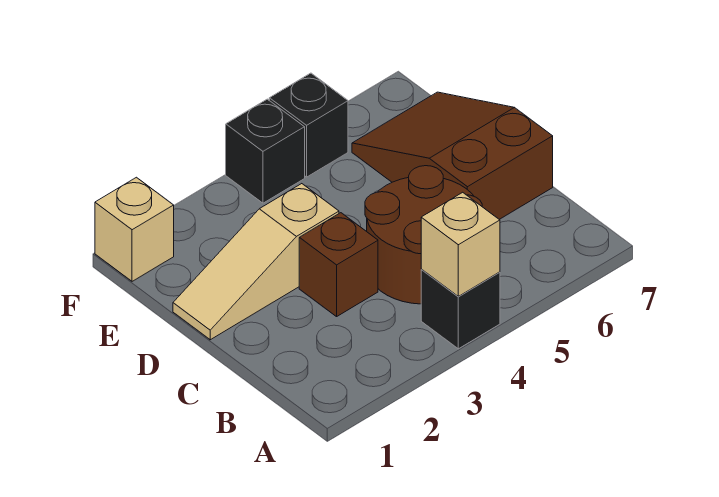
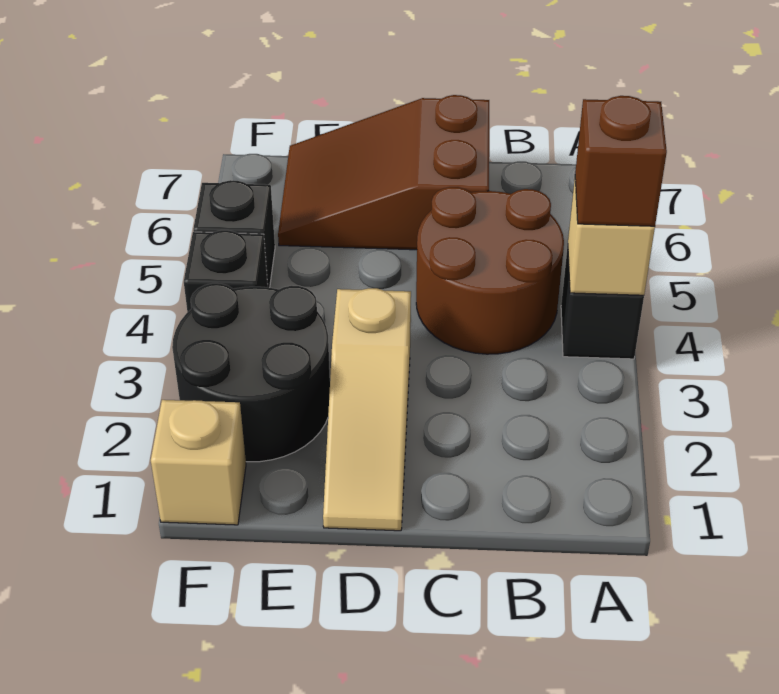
brown brick C3 level 1 -> brown brick A4 level 3
none -> black round brick E2:F3 level 1

